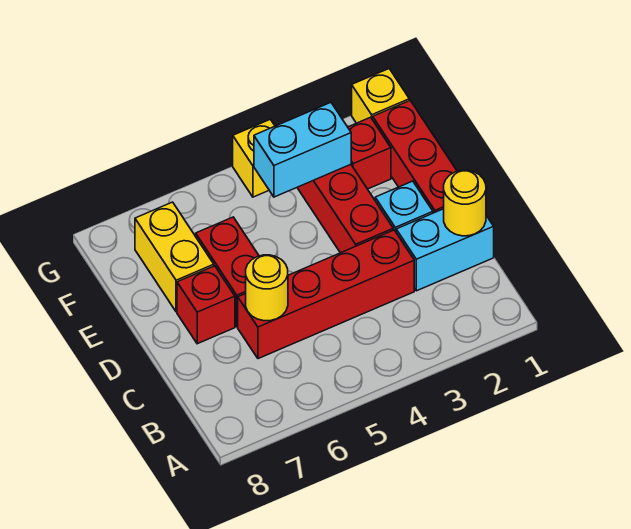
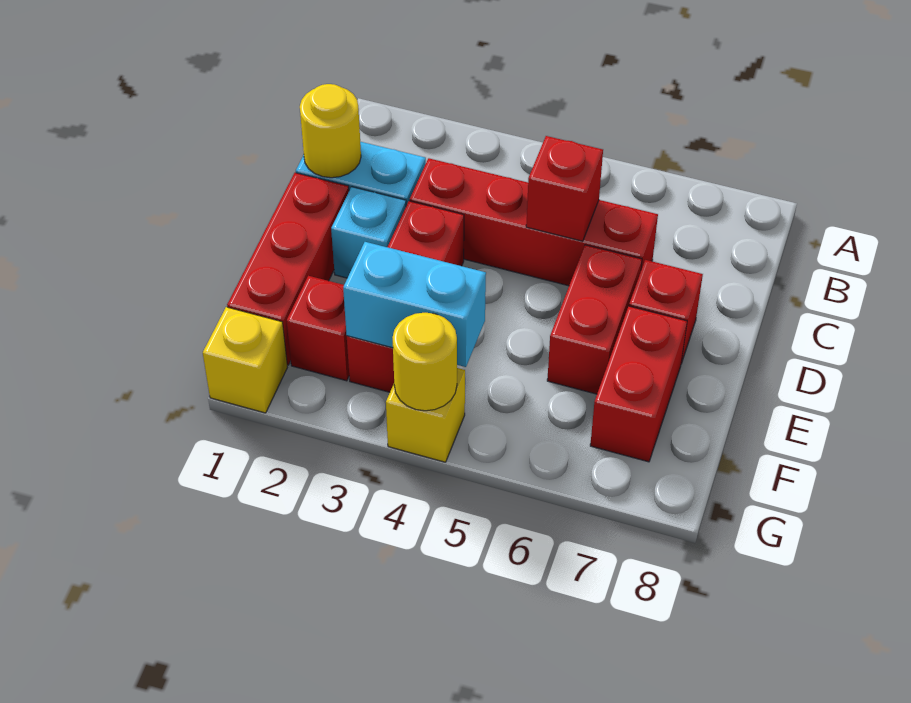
none -> red brick C5 level 2
yellow round brick C6 level 2 -> yellow round brick G4 level 2
yellow brick E7:F7 level 1 -> red brick E7:F7 level 1

